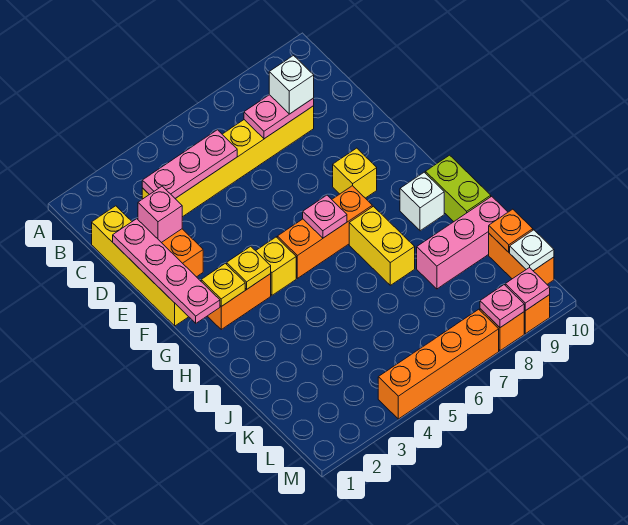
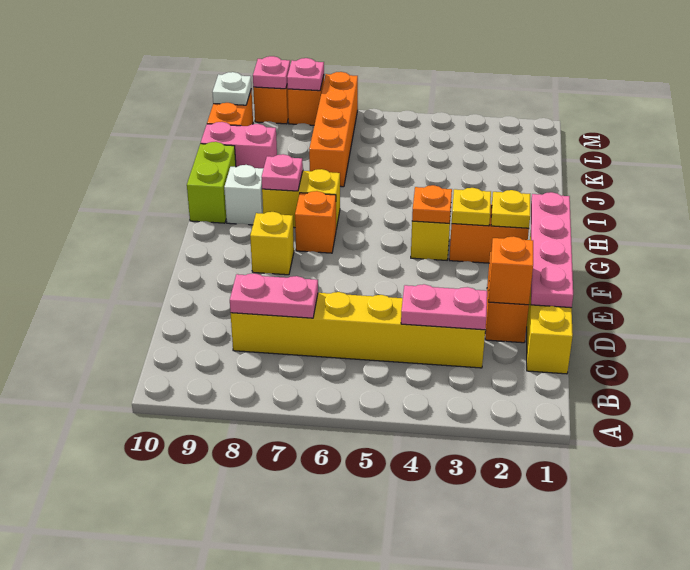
pink plate C3:C5 level 2 -> pink plate C3:C4 level 2
white brick C8 level 3 -> none
pink brick D2 level 2 -> orange brick D2 level 2
orange brick G5:G7 level 1 -> orange brick G7 level 1
pink plate G6 level 2 -> pink plate H8 level 2
yellow brick H7:I7 level 1 -> yellow brick H7:H8 level 1
pink brick J8:J10 level 1 -> pink brick J9:J10 level 1
orange plate K10 level 2 -> orange plate G4 level 2
orange brick M4:M7 level 1 -> orange brick J7:M7 level 1

